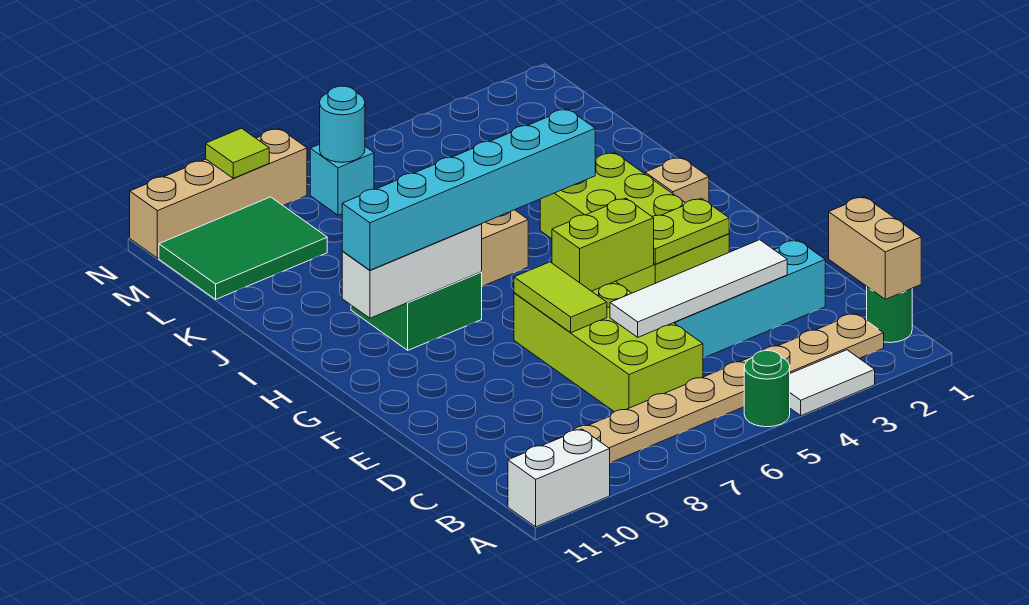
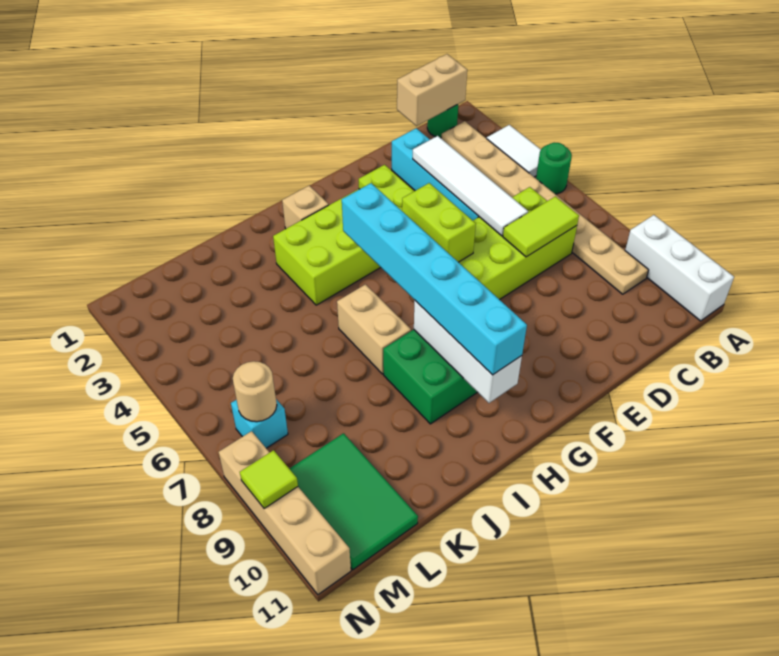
white brick A10:A11 level 1 -> white brick A9:A11 level 1
lime tile E7:F7 level 2 -> lime tile C7:D7 level 2
cyan round brick M7 level 2 -> tan round brick M7 level 2

